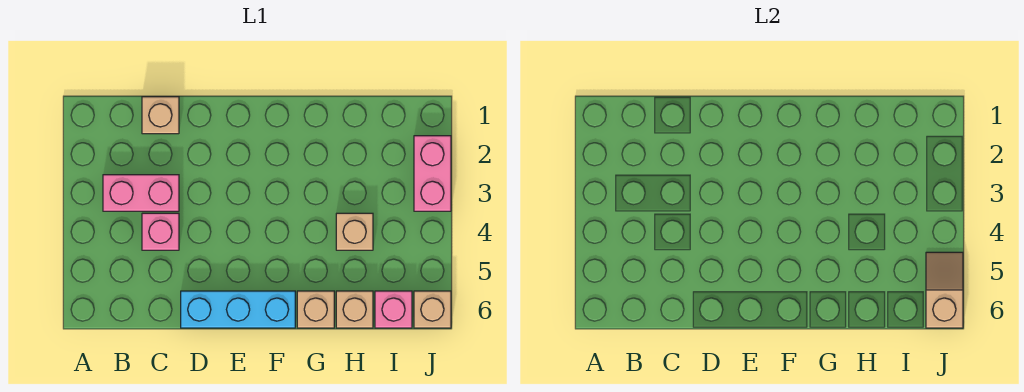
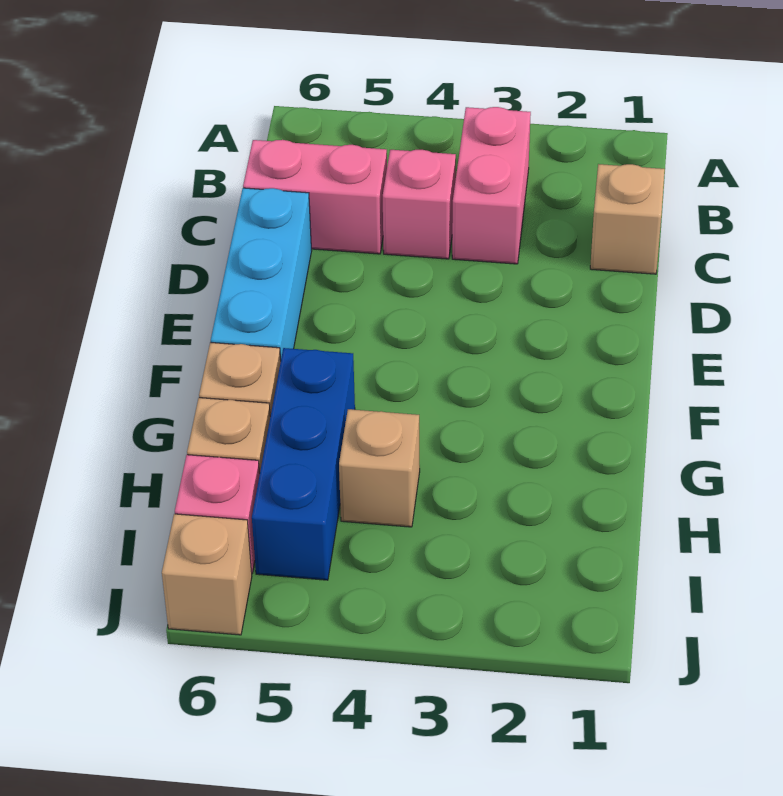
none -> blue brick G5:I5 level 1
pink brick J2:J3 level 1 -> pink brick C5:C6 level 1
tan slope J5:J6 level 2 top 6 -> none

